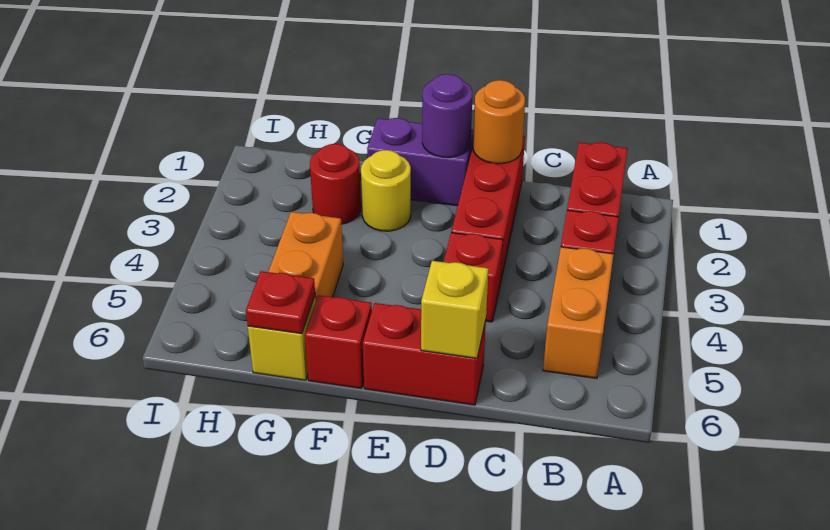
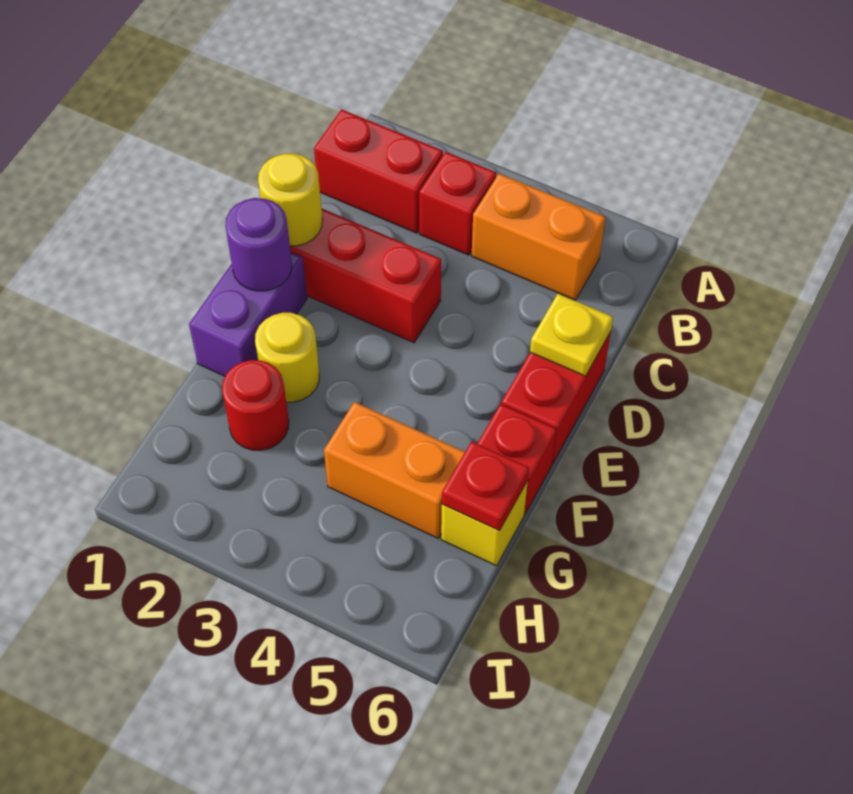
orange round brick D1 level 2 -> yellow round brick D1 level 2
red brick D4 level 1 -> none
yellow brick D6 level 2 -> yellow plate D6 level 2

